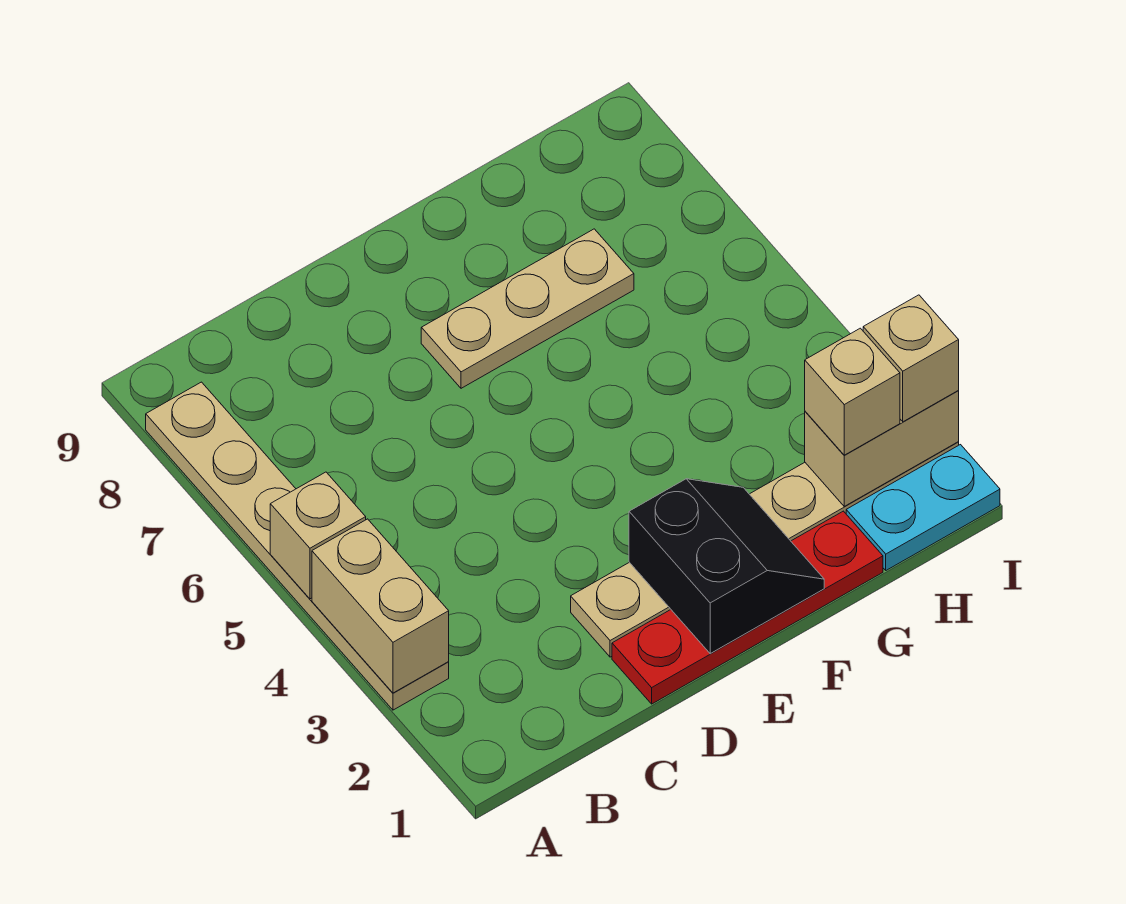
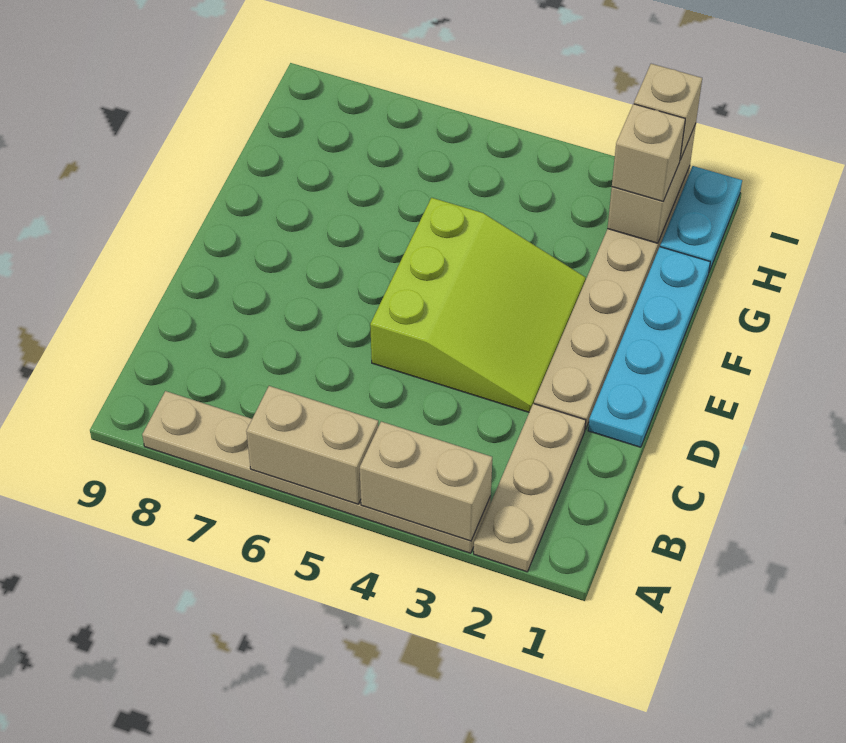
tan brick A5 level 2 -> tan brick A5:A6 level 2
red plate D1:G1 level 1 -> cyan plate D1:G1 level 1
none -> lime slope D3:F5 level 1 top 5
black slope E1:F2 level 2 top E -> none
tan plate E7:G7 level 1 -> tan plate A2:C2 level 1

